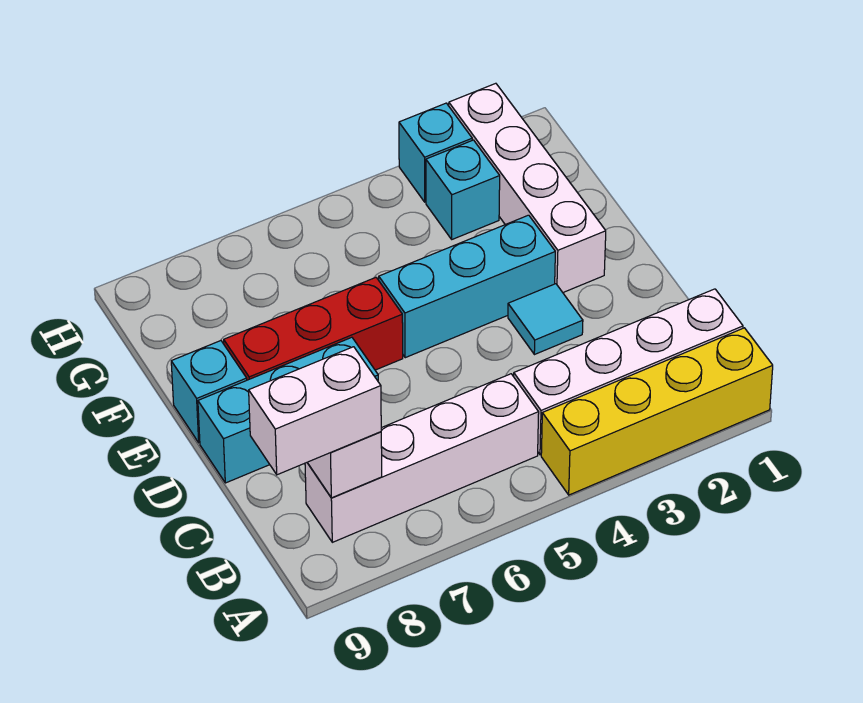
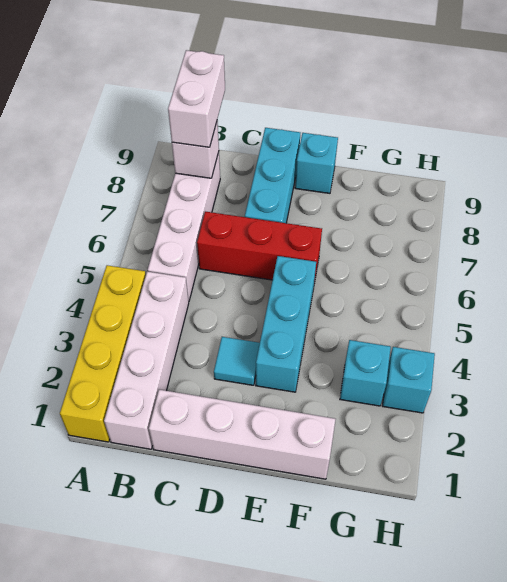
white brick E2:H2 level 1 -> white brick C1:F1 level 1
red brick E6:E8 level 1 -> red brick C6:E6 level 1

